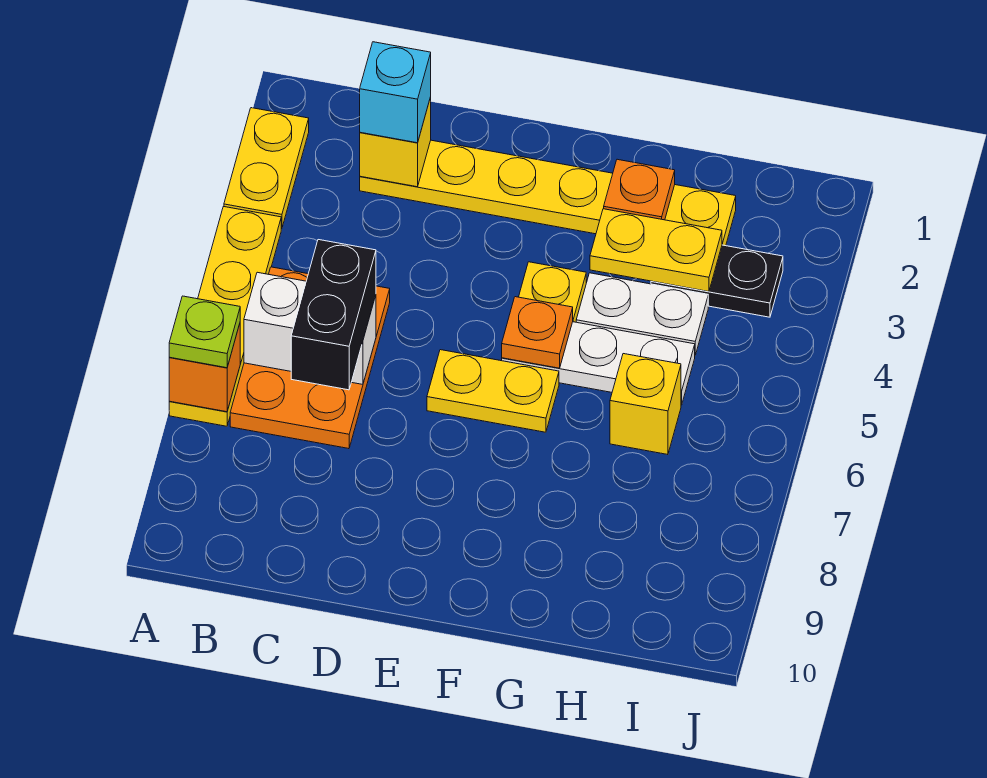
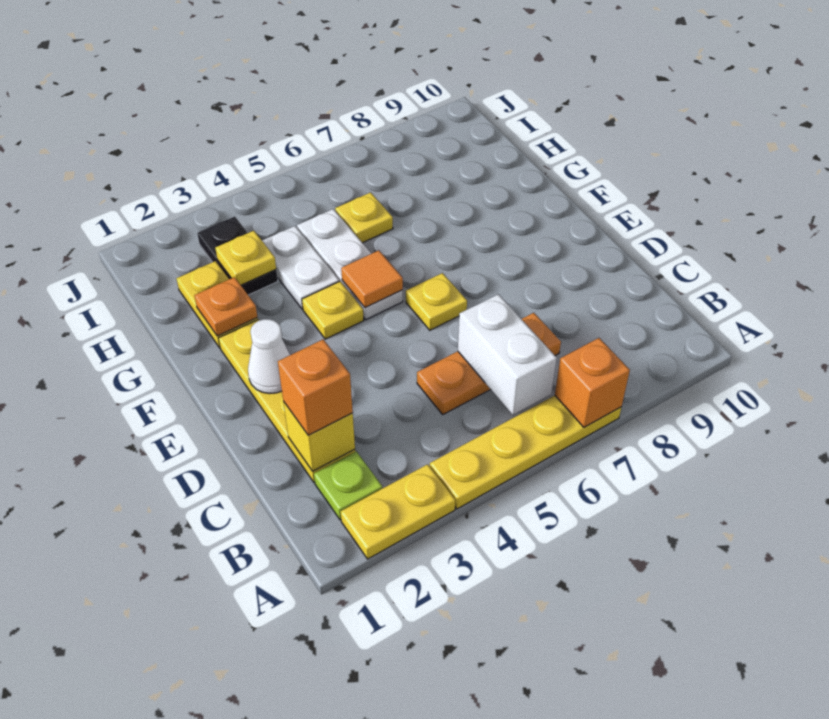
lime plate A7 level 3 -> lime plate B2 level 1
orange plate B5:C7 level 1 -> orange plate C5:C7 level 1
cyan brick C2 level 3 -> orange brick C2 level 3
black brick C6:C7 level 3 -> none
none -> white cone E2 level 2
yellow plate E6:F6 level 1 -> yellow plate E6 level 1
orange plate F5 level 2 -> orange tile F5 level 2
yellow plate G3:H3 level 2 -> yellow plate H3 level 2
yellow brick H6 level 1 -> yellow plate H6 level 1

